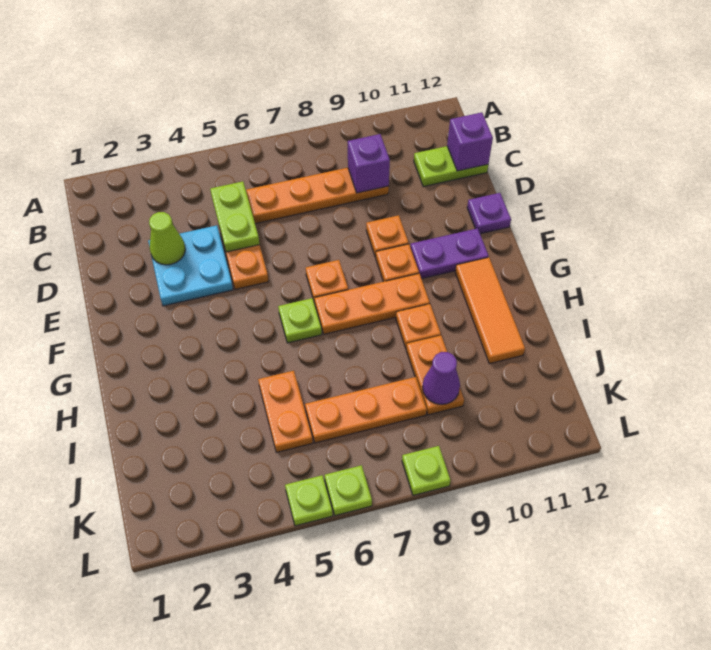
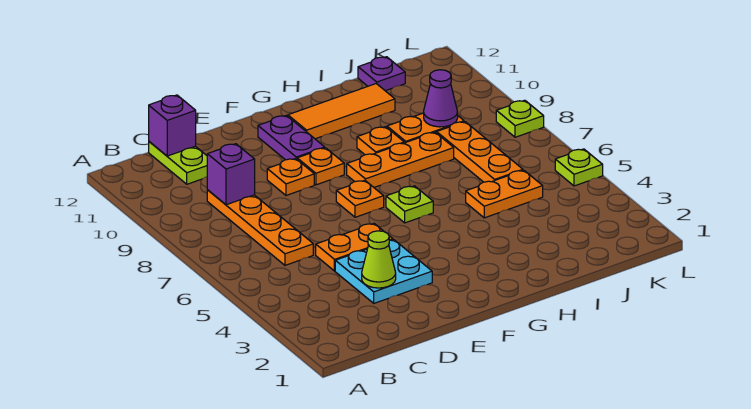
lime plate C5:D5 level 2 -> none
purple plate E12 level 1 -> purple plate J12 level 1
orange plate G7:G9 level 1 -> orange plate G8:I8 level 1
lime plate L6 level 1 -> none

